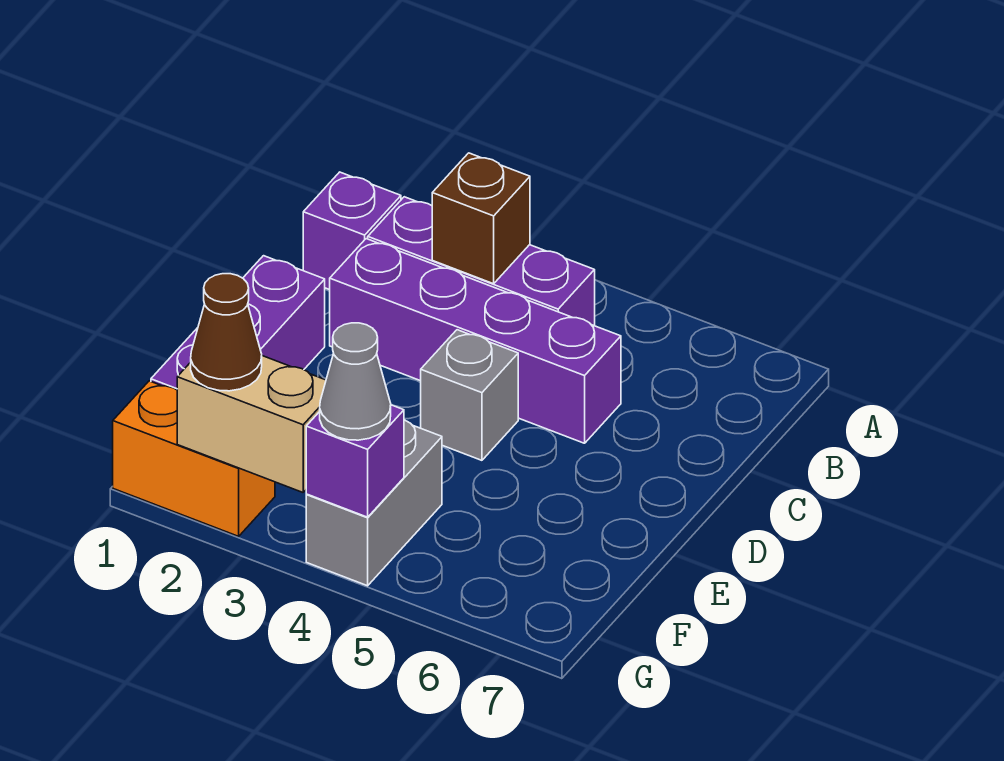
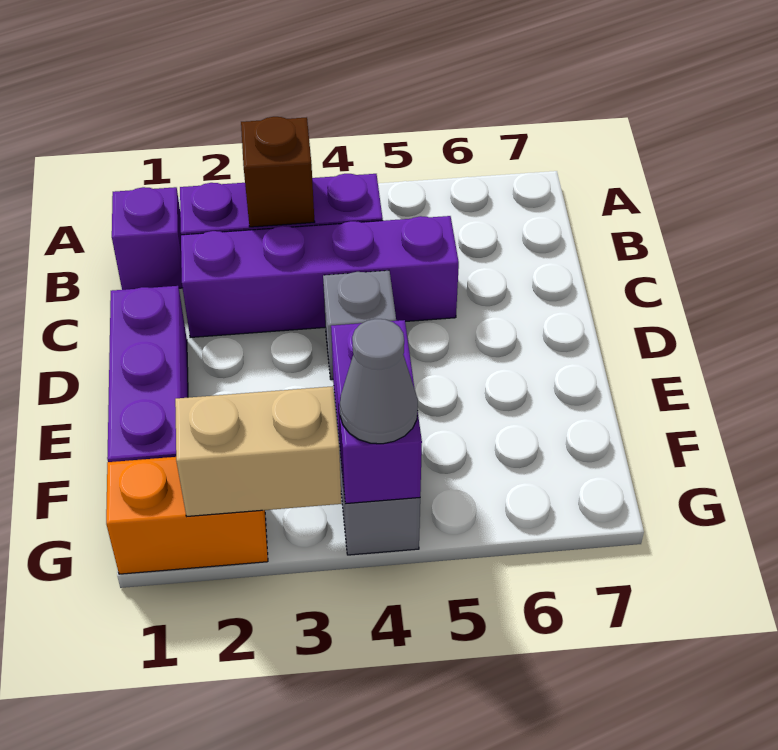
brown cone G2 level 3 -> none
purple brick G4 level 2 -> purple brick F4:G4 level 2

